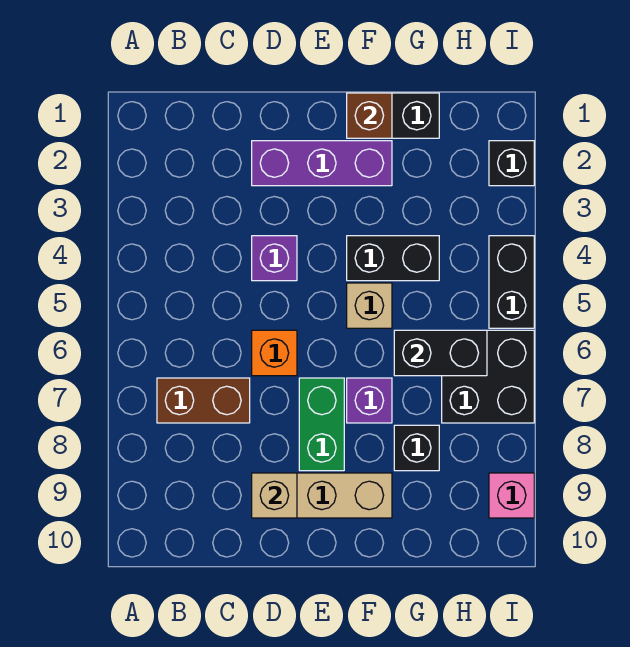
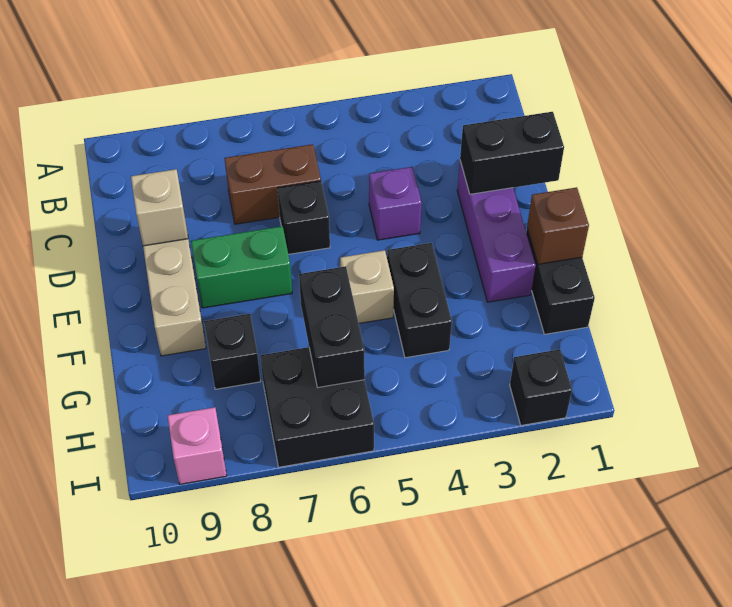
brown brick B7:C7 level 1 -> brown brick C6:C7 level 1
orange brick D6 level 1 -> black brick D6 level 1
purple brick F7 level 1 -> none
black brick I4:I5 level 1 -> black brick D1:D2 level 2

